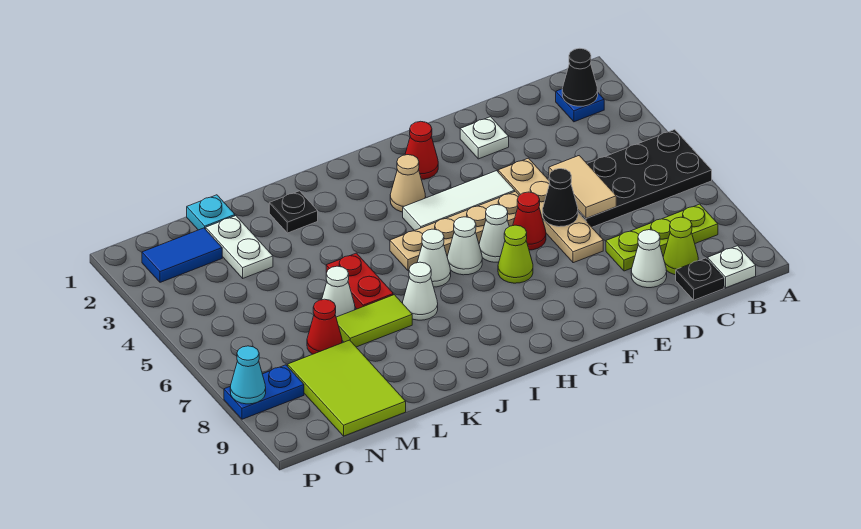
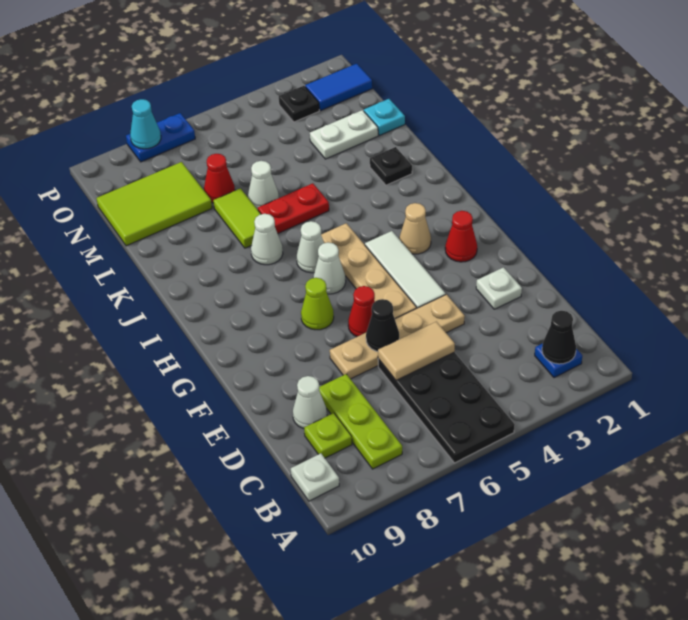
lime cone C9 level 1 -> lime plate C9 level 1
black plate C10 level 1 -> black plate O3 level 1
white cone G6 level 1 -> none
blue tile N2:O2 level 1 -> blue tile O1:O2 level 1
blue plate O8:P8 level 1 -> blue plate P7:P8 level 1

